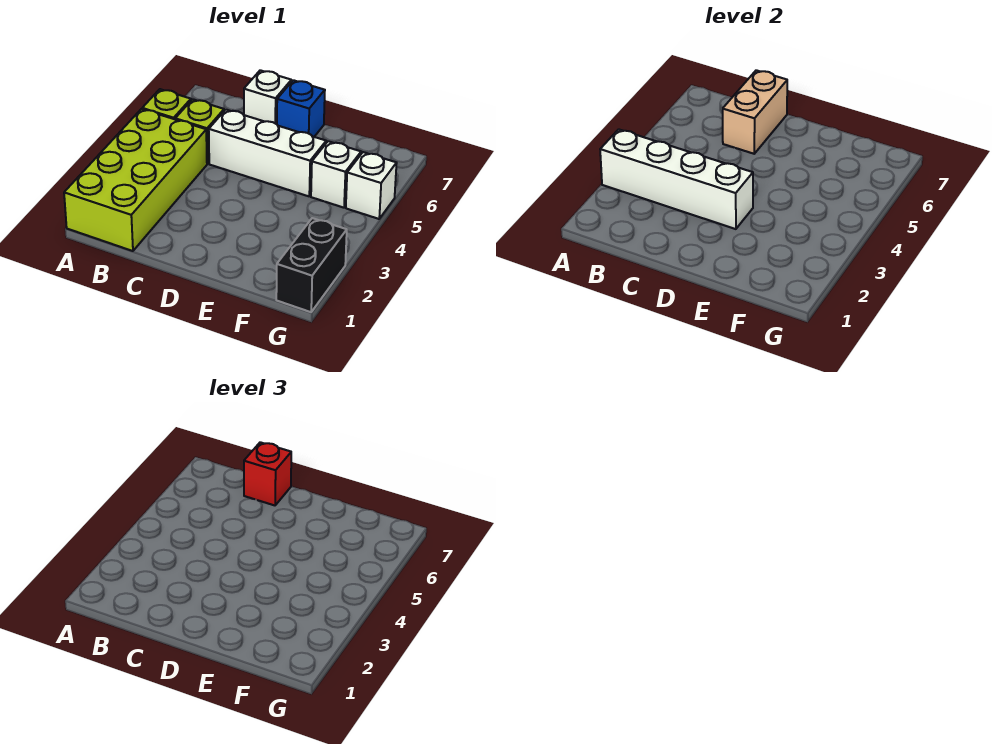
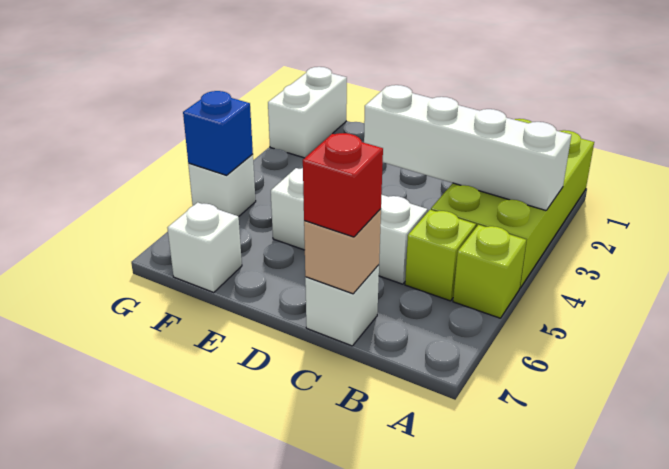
tan brick C6:C7 level 2 -> tan brick C7 level 2
blue brick D7 level 1 -> blue brick G5 level 2
white brick F5 level 1 -> white brick F7 level 1
black brick G1:G2 level 1 -> white brick G1:G2 level 1

